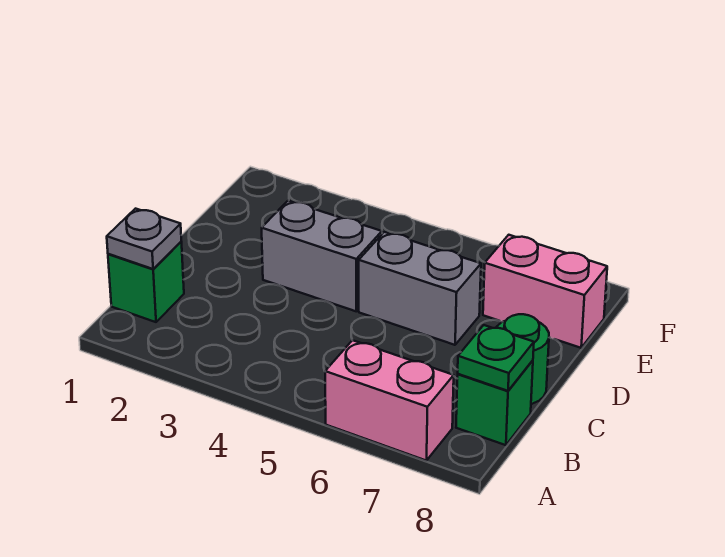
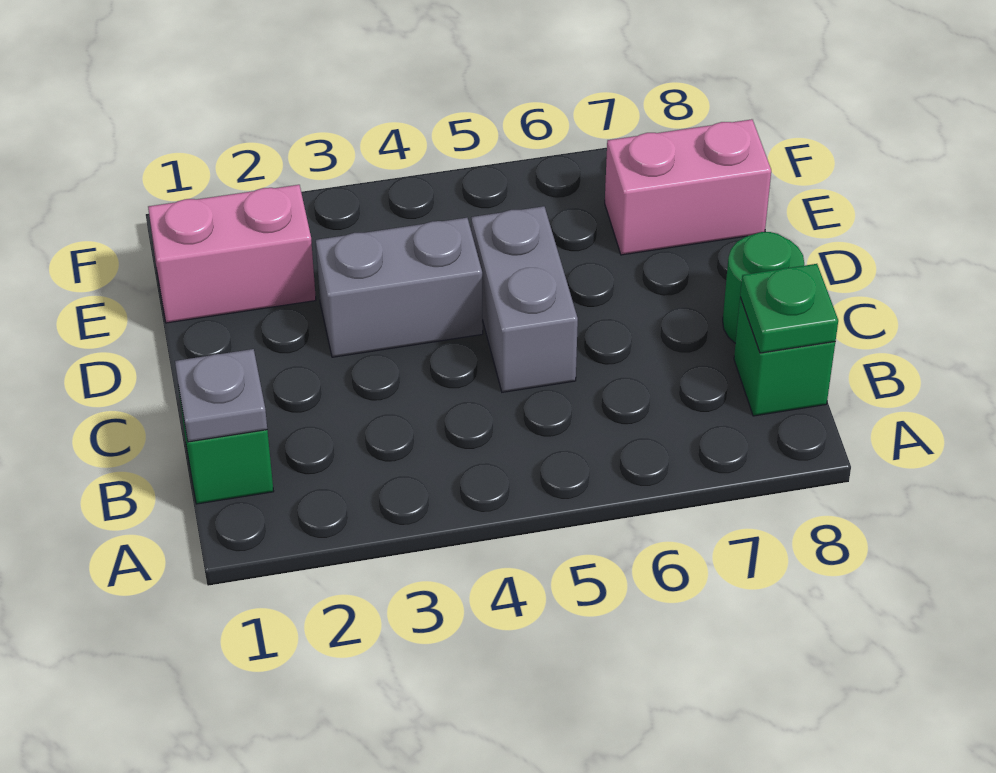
pink brick A6:A7 level 1 -> pink brick E1:E2 level 1
grey brick D5:D6 level 1 -> grey brick C5:D5 level 1

